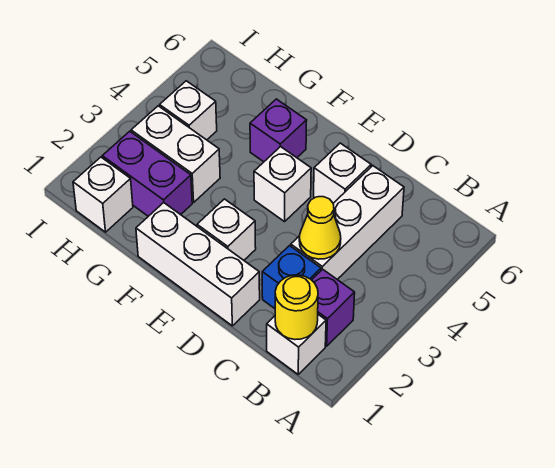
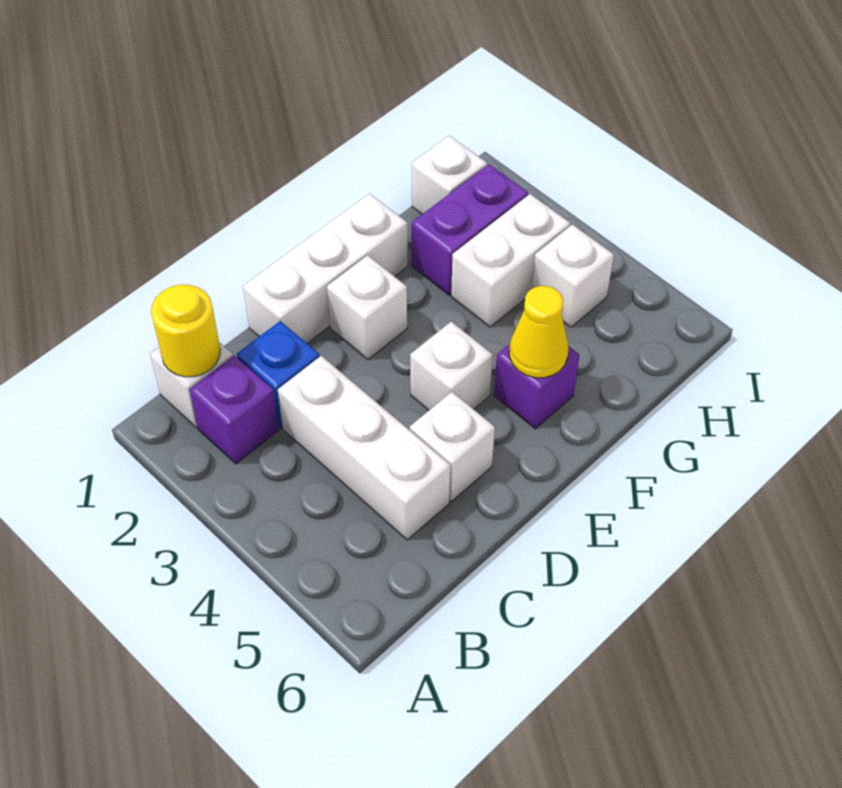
yellow cone C3 level 2 -> yellow cone F5 level 2

